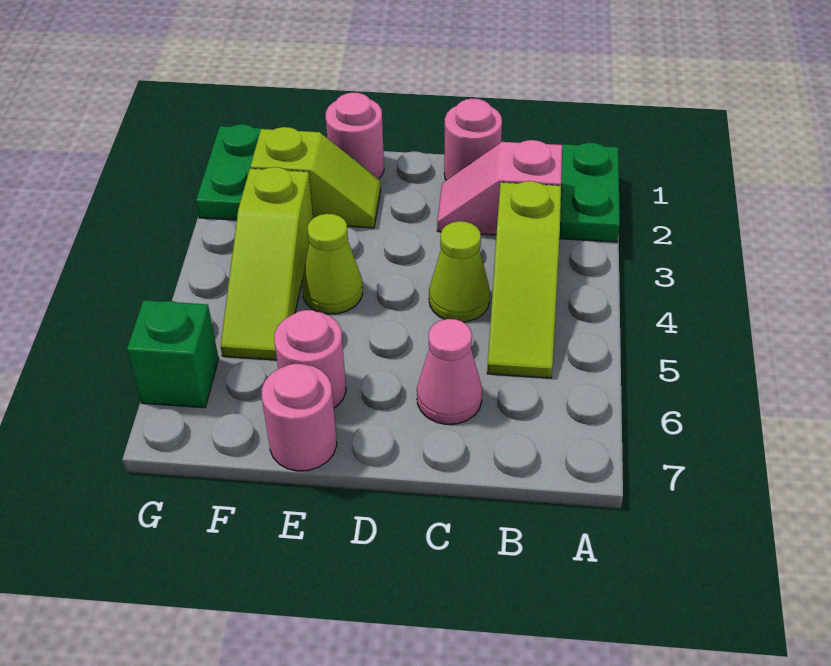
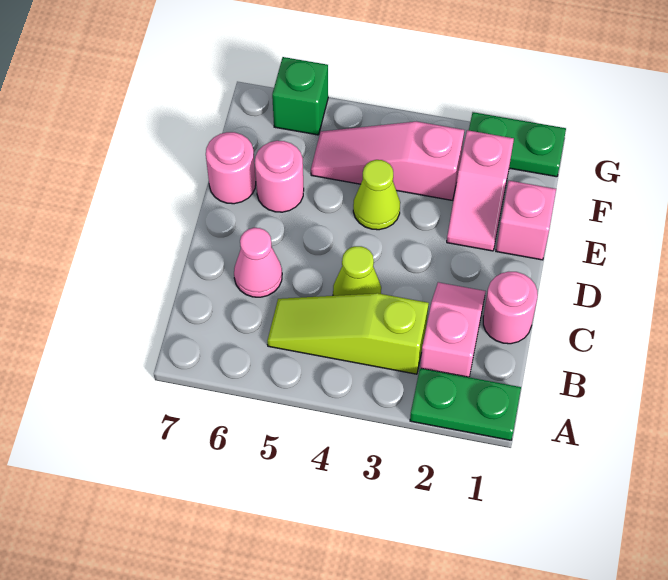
pink round brick E1 level 1 -> pink brick E1 level 1
lime slope E2:F2 level 1 top F -> pink slope E2:F2 level 1 top F
lime slope F3:F5 level 1 top 3 -> pink slope F3:F5 level 1 top 3

